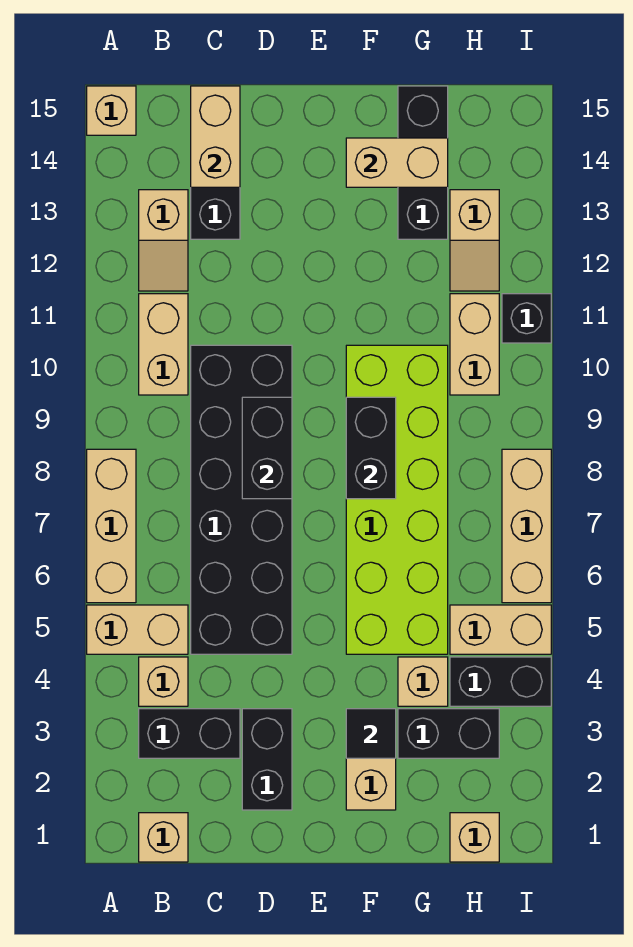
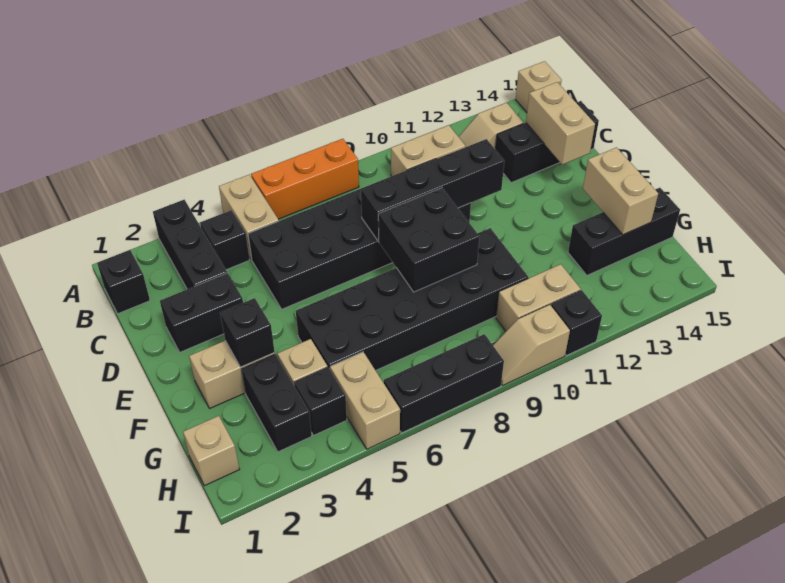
tan brick A6:A8 level 1 -> orange brick A6:A8 level 1
tan brick B1 level 1 -> black brick B1 level 1
black brick B3:C3 level 1 -> black brick A3:C3 level 1
tan brick B4 level 1 -> black brick B4 level 1
tan brick C14:C15 level 2 -> tan brick C14:D14 level 2
black brick D8:D9 level 2 -> black brick D8:D11 level 2
black tile F3 level 2 -> black brick F3 level 2
lime brick F5:G10 level 1 -> black brick F5:G10 level 1
black brick F8:F9 level 2 -> black brick E8:F9 level 2
black brick H4:I4 level 1 -> black brick H4 level 1
tan slope H12:H13 level 1 top 13 -> tan slope I9:I10 level 1 top 10
tan brick I6:I8 level 1 -> black brick I6:I8 level 1

